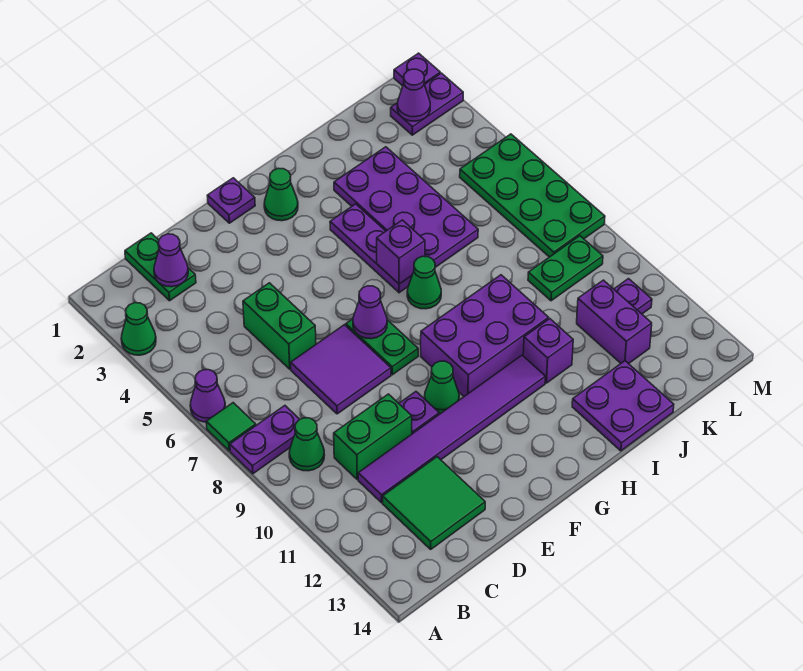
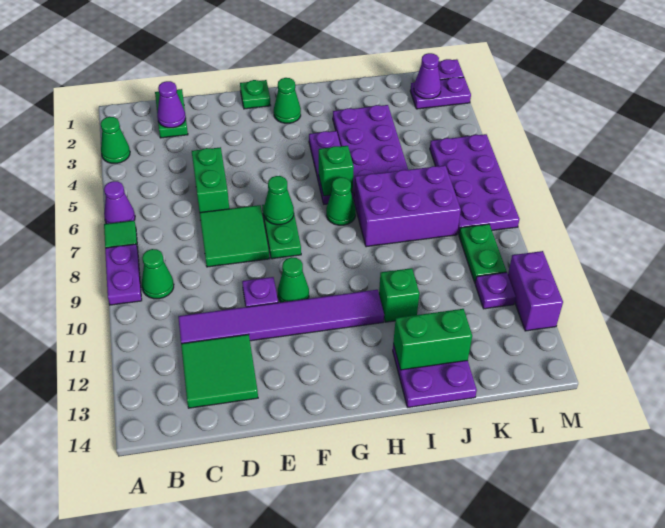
purple plate A8:B8 level 1 -> purple plate A8:A9 level 1
green brick C10:D10 level 1 -> green brick I13:J13 level 2
purple tile D7:E8 level 1 -> green tile D7:E8 level 1
purple plate F1 level 1 -> green plate F1 level 1
purple cone F7 level 2 -> green cone F7 level 2
purple brick G9:I10 level 1 -> purple brick I7:K8 level 1
purple brick H6 level 2 -> green brick H6 level 2
purple brick I11 level 1 -> green brick I11 level 1
green plate K9:L9 level 1 -> green plate L9:L10 level 1
purple brick K11:K12 level 1 -> purple brick M11:M12 level 1
green plate L5:M8 level 1 -> purple plate L5:M8 level 1

